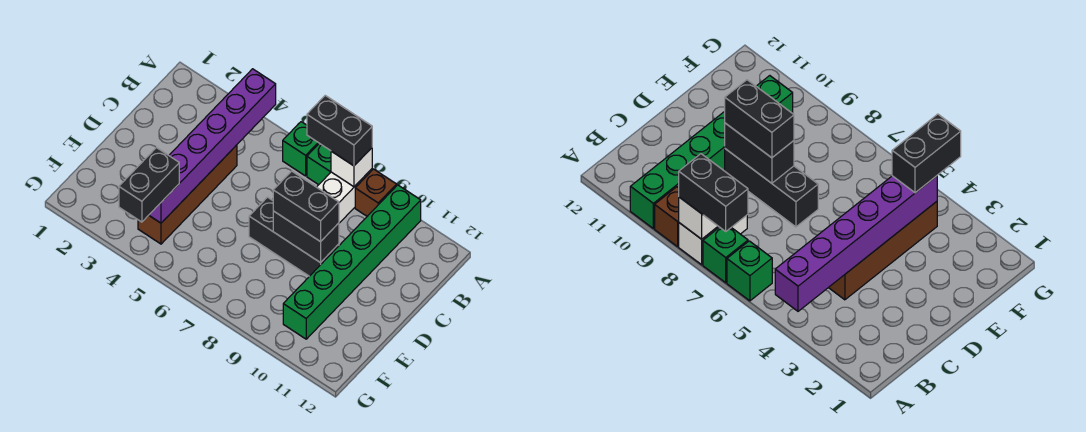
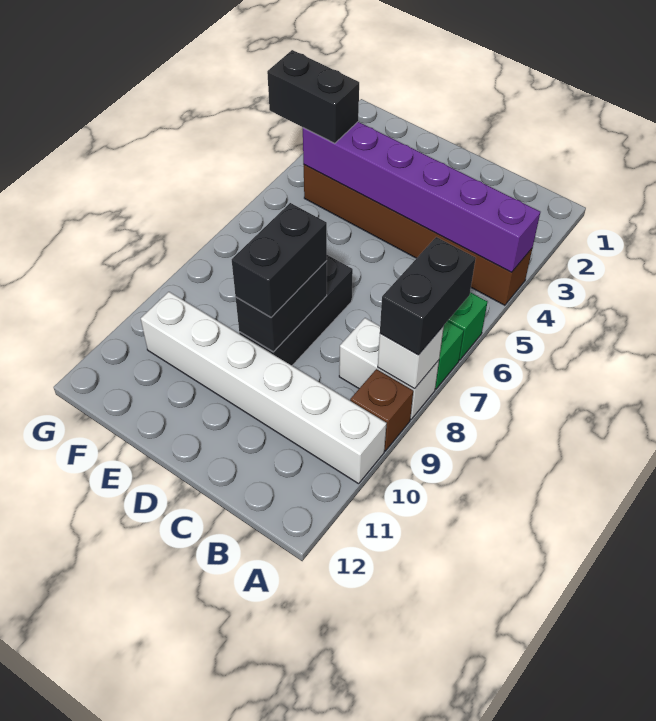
green brick A10:F10 level 1 -> white brick A10:F10 level 1
brown brick C4:F4 level 1 -> brown brick A4:F4 level 1

